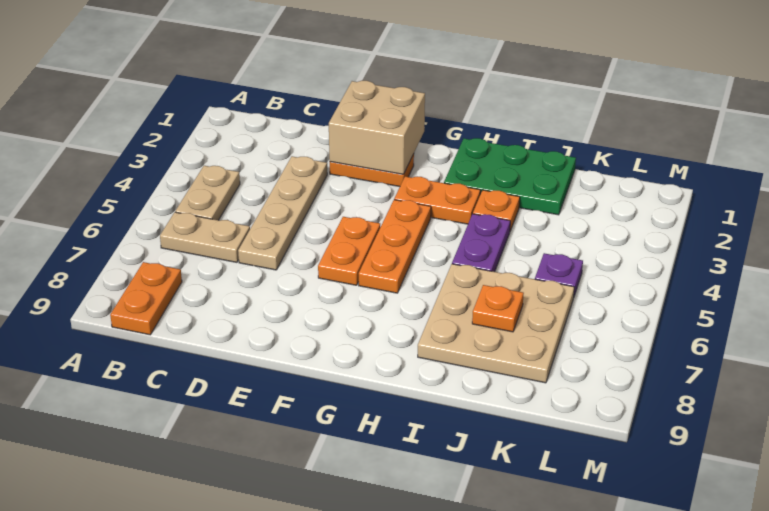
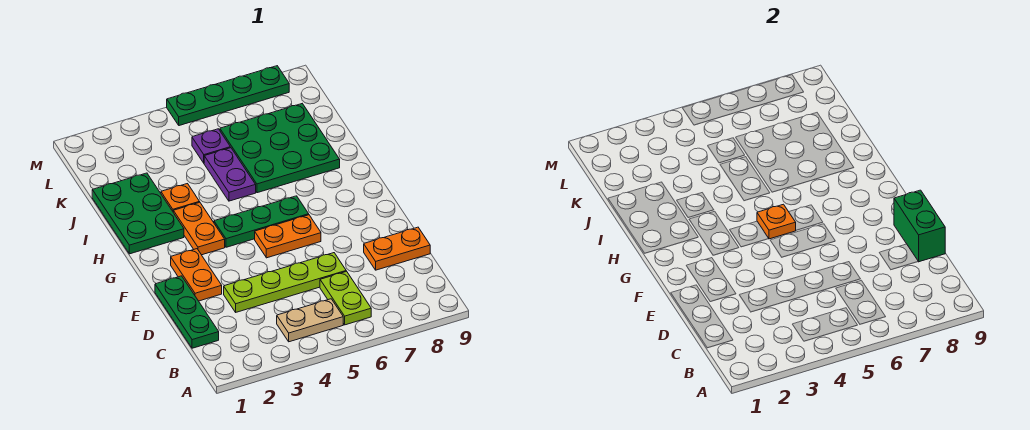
tan plate B6:C6 level 1 -> lime plate B6:C6 level 1
orange plate B8:B9 level 1 -> orange plate D8:D9 level 1
none -> green plate C1:E1 level 1
tan plate D3:D6 level 1 -> lime plate D3:D6 level 1
none -> green brick D9:E9 level 2
tan brick E1:F2 level 2 -> none
orange plate G4:G6 level 1 -> green plate G4:G6 level 1
purple plate I4:I5 level 1 -> purple plate I5:J5 level 1
tan plate I6:K8 level 1 -> green plate I6:K8 level 1
orange plate J7 level 2 -> orange plate G5 level 2
none -> green plate M5:M8 level 1

